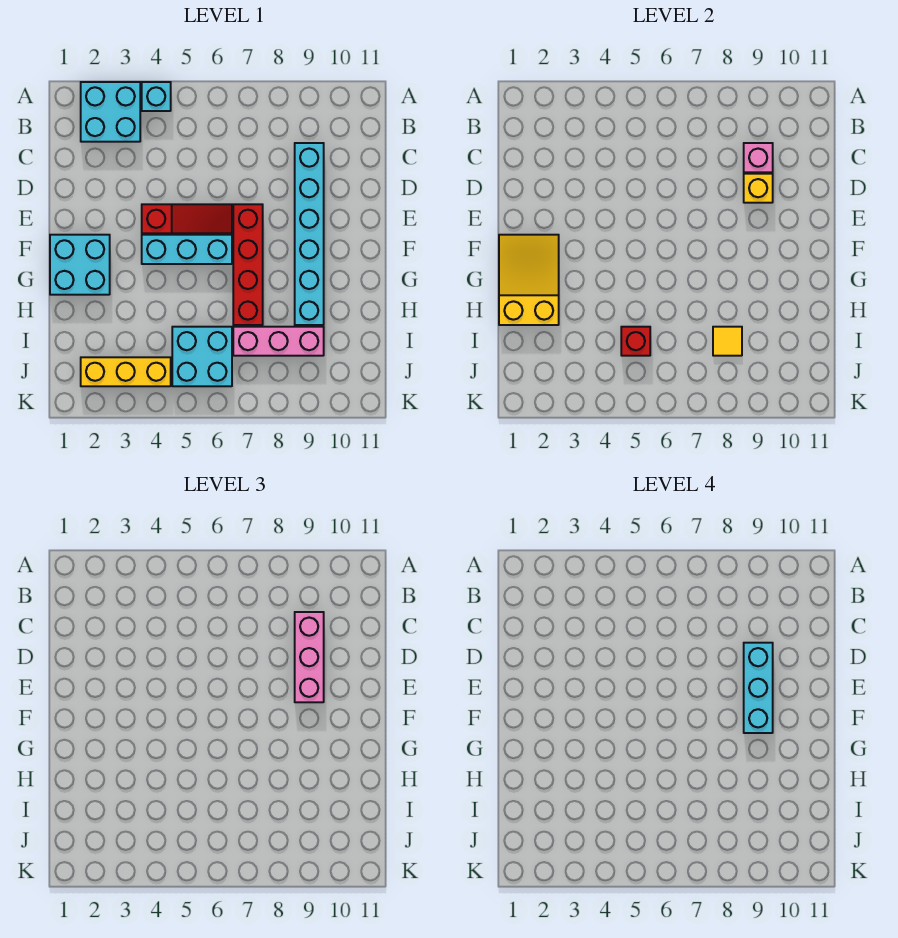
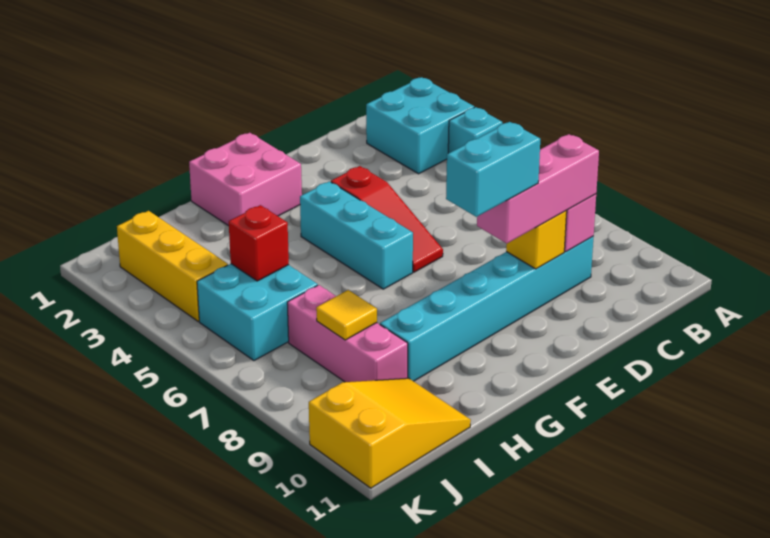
cyan brick D9:F9 level 4 -> cyan brick E9:F9 level 4
red brick E7:H7 level 1 -> none
cyan brick F1:G2 level 1 -> pink brick F1:G2 level 1
yellow slope F1:H2 level 2 top H -> yellow slope I10:K11 level 1 top K

